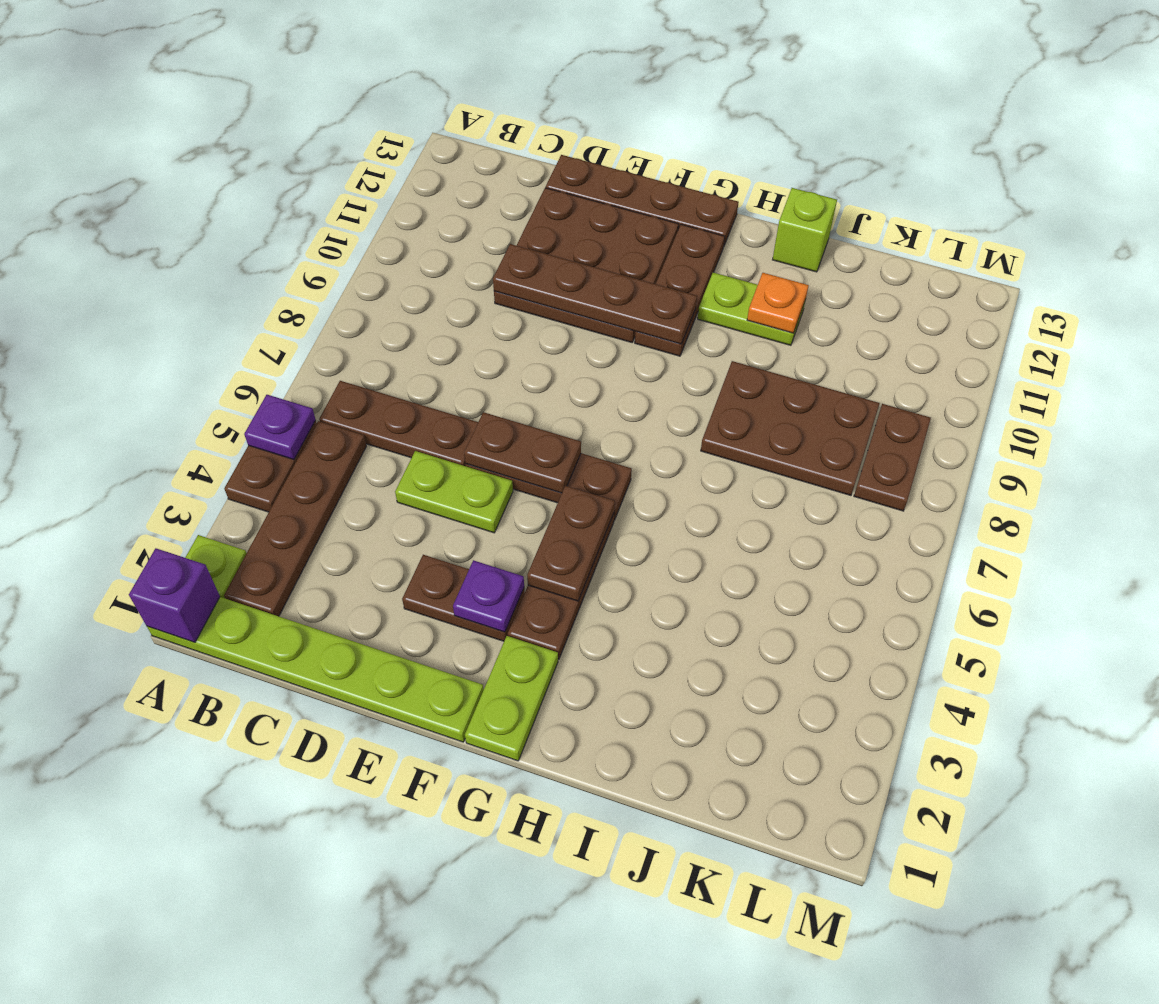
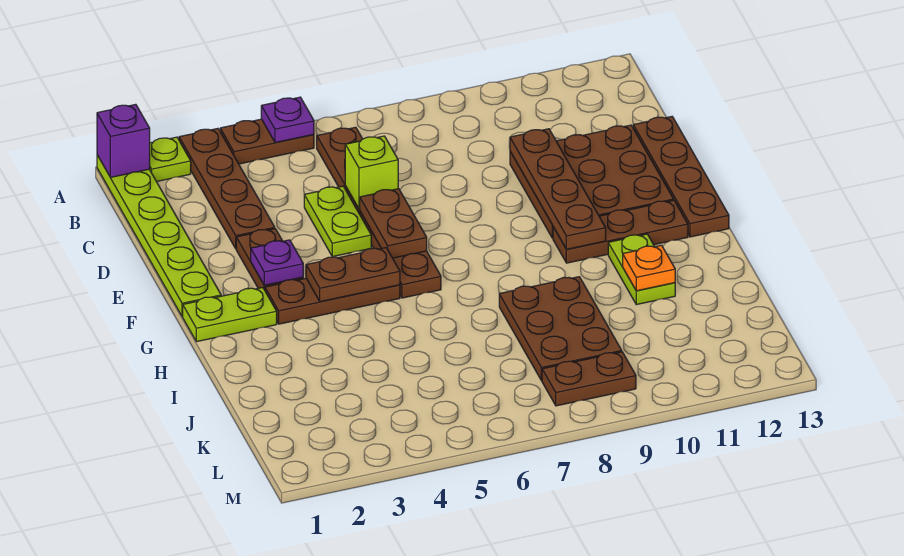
brown plate B2:B5 level 1 -> brown plate A3:D3 level 1
lime brick I13 level 1 -> lime brick D6 level 2

